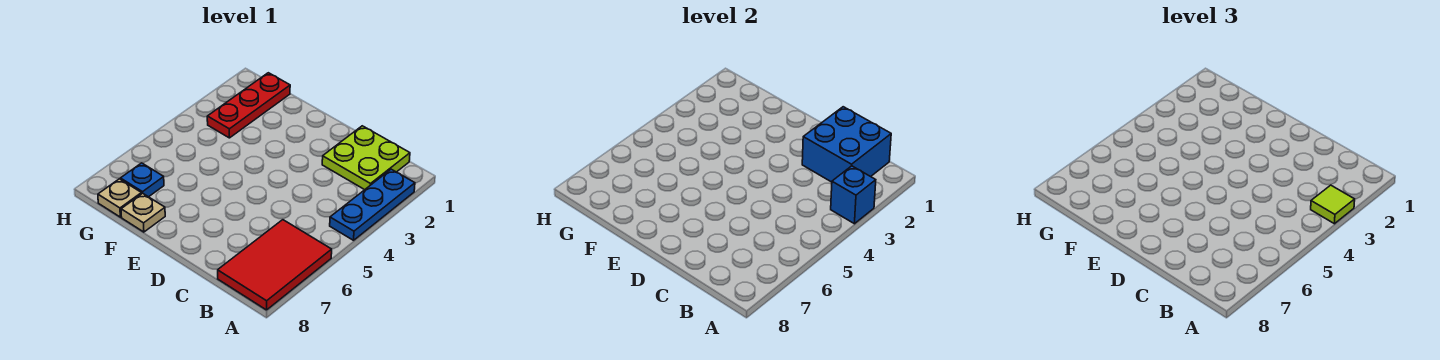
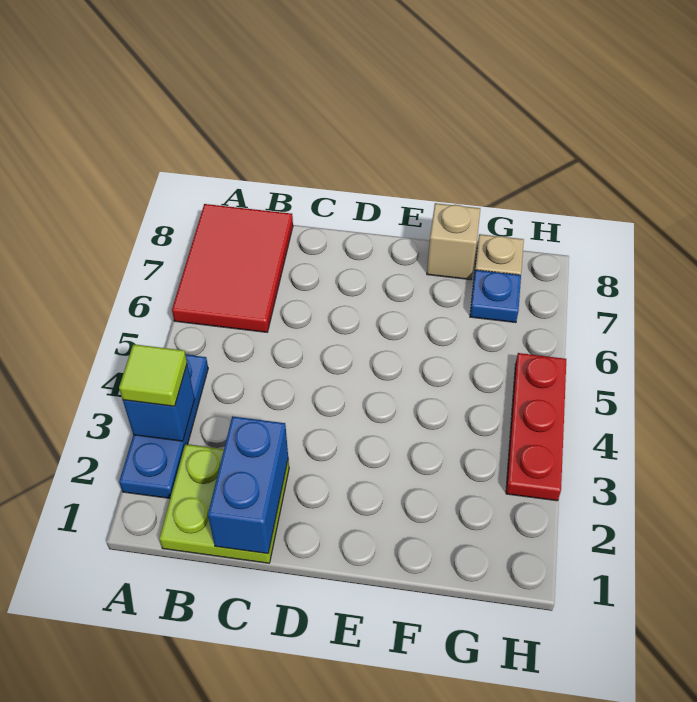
blue brick B1:C2 level 2 -> blue brick C1:C2 level 2
tan plate F8 level 1 -> tan brick F8 level 1
red plate G1:G3 level 1 -> red plate H3:H5 level 1

